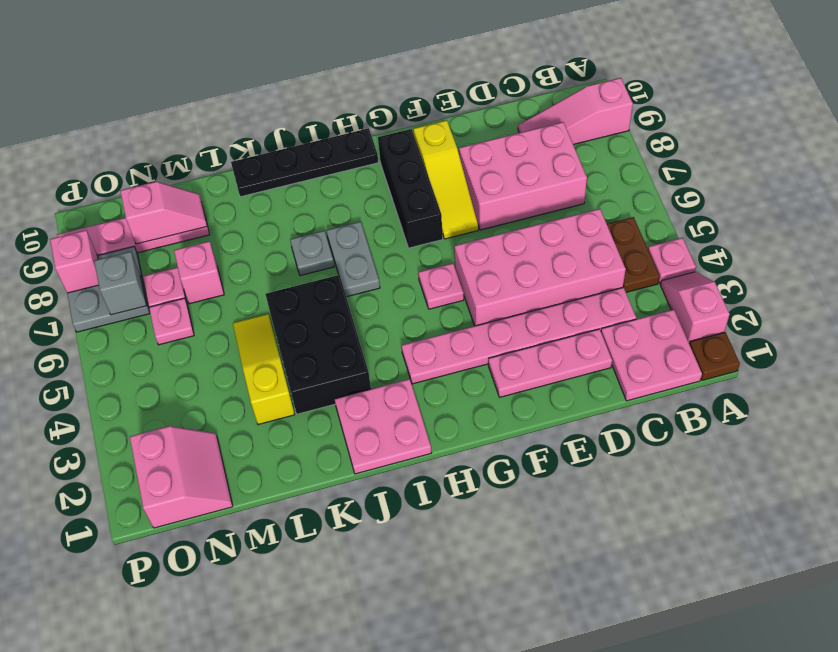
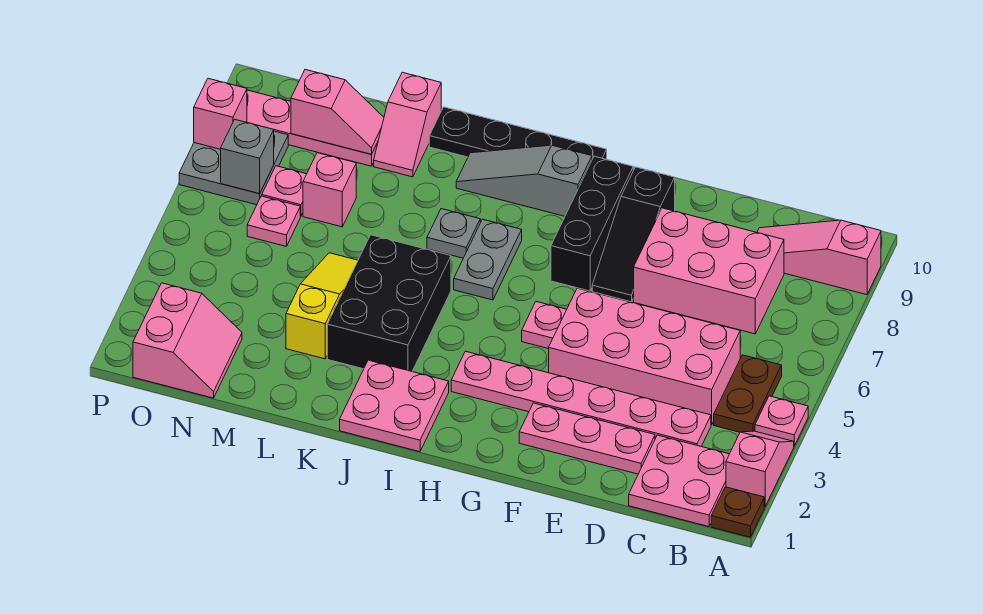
yellow slope F7:F9 level 1 top 9 -> black slope F7:F9 level 1 top 9
none -> grey slope H9:J9 level 1 top H
none -> pink slope L9:L10 level 1 top 10

